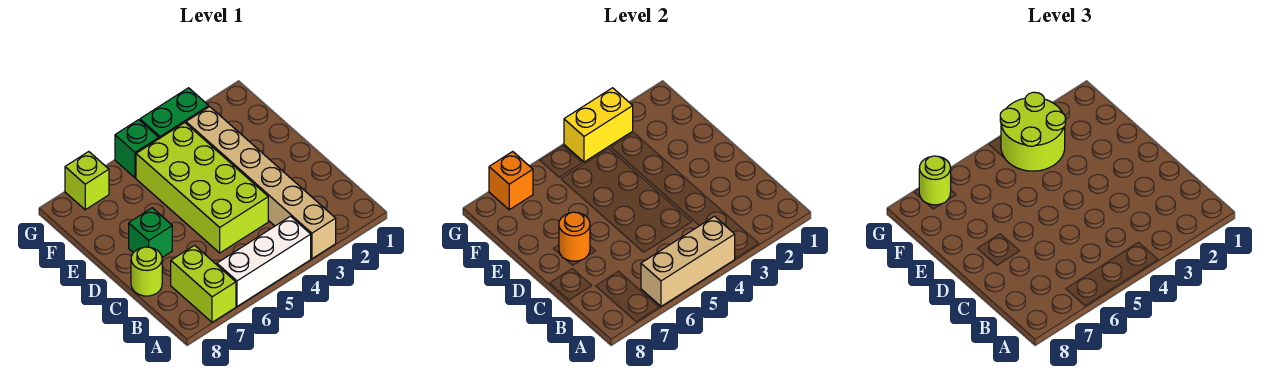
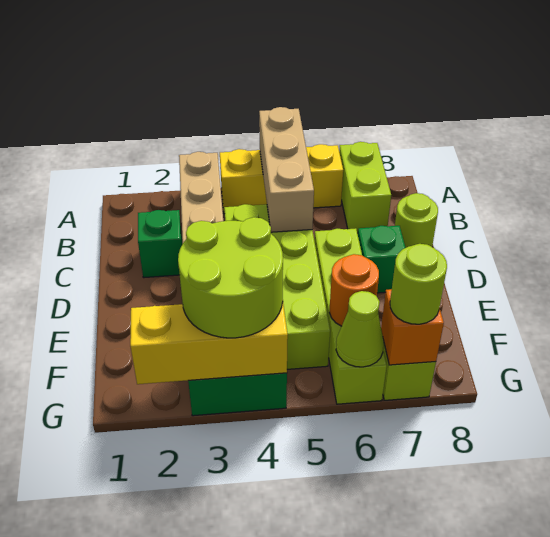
white brick A4:A6 level 1 -> yellow brick A4:A6 level 1
tan brick A4:A6 level 2 -> tan brick A5:C5 level 2
none -> lime brick D6:G6 level 1
orange round brick D7 level 2 -> orange round brick F6 level 2
yellow brick G3:G4 level 2 -> yellow brick G2:G4 level 2
green brick G5 level 1 -> green brick C2 level 1
none -> lime cone G6 level 2

